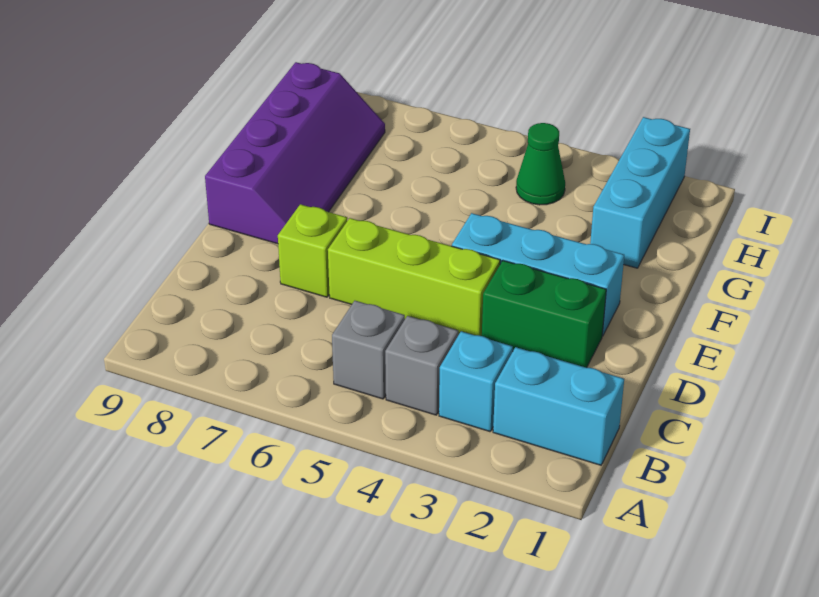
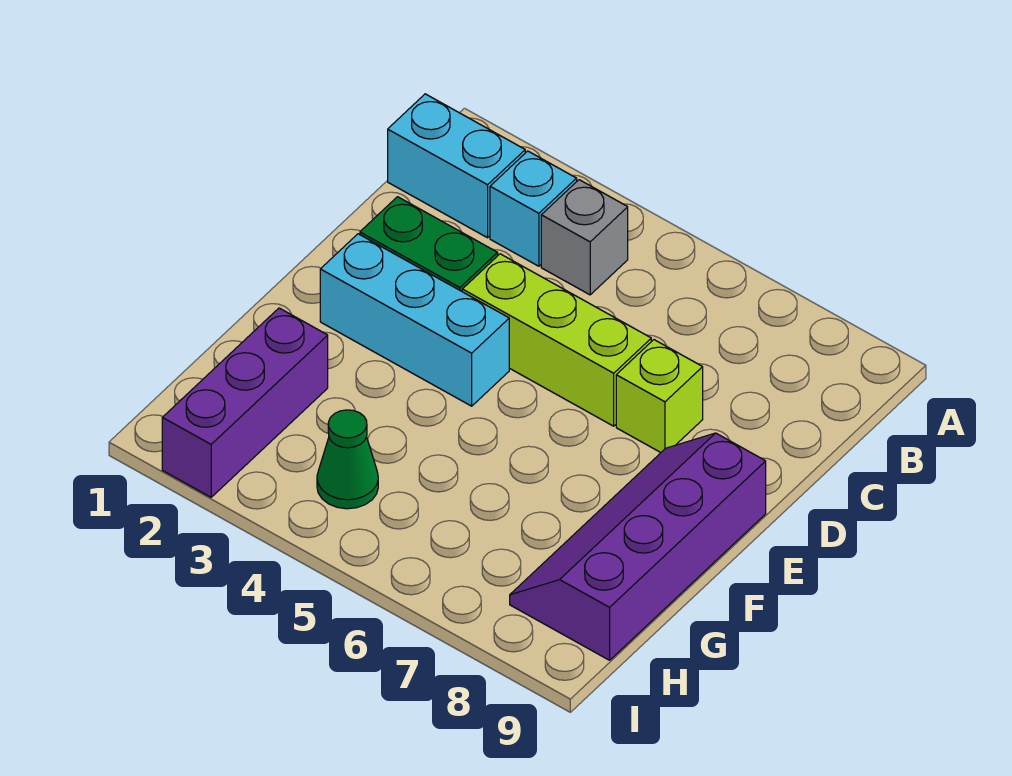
grey brick B5 level 1 -> none
cyan brick G2:I2 level 1 -> purple brick G2:I2 level 1

